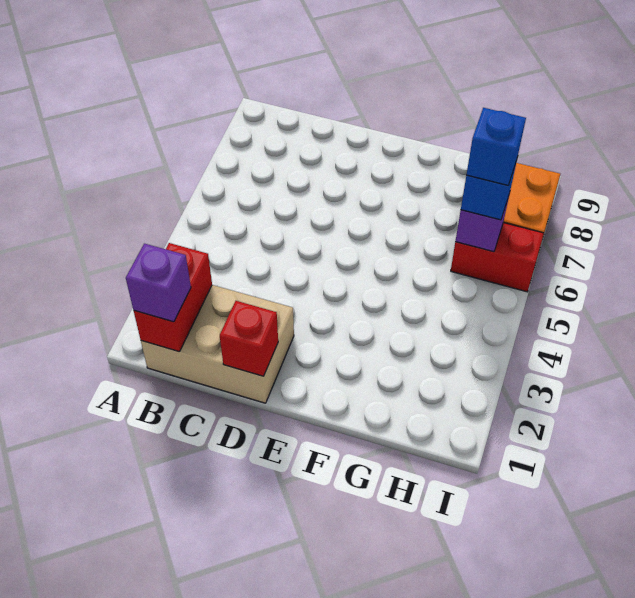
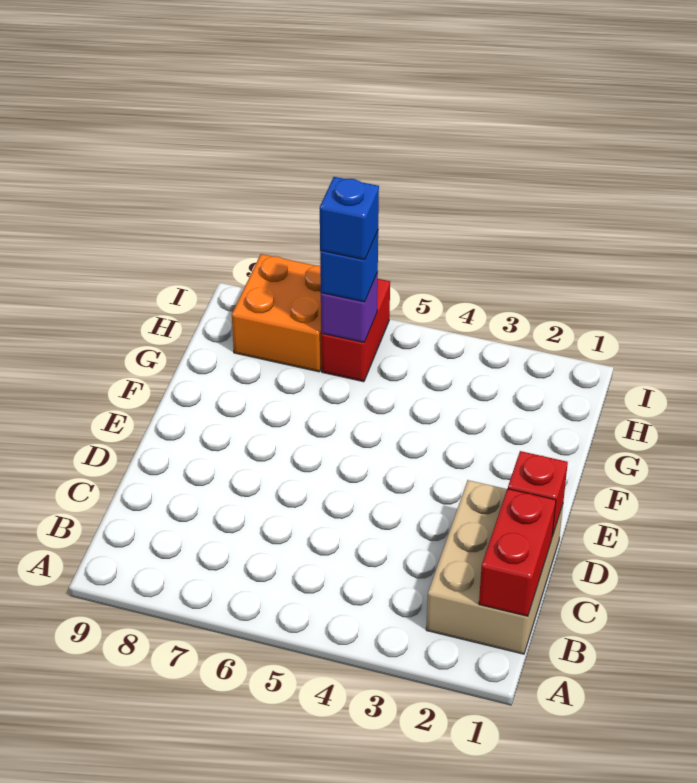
red brick B1:B2 level 2 -> red brick B1:C1 level 2
purple brick B1 level 3 -> none

